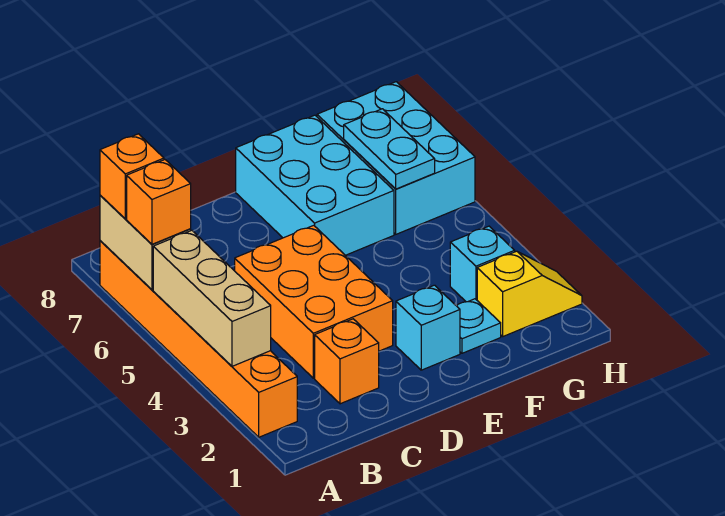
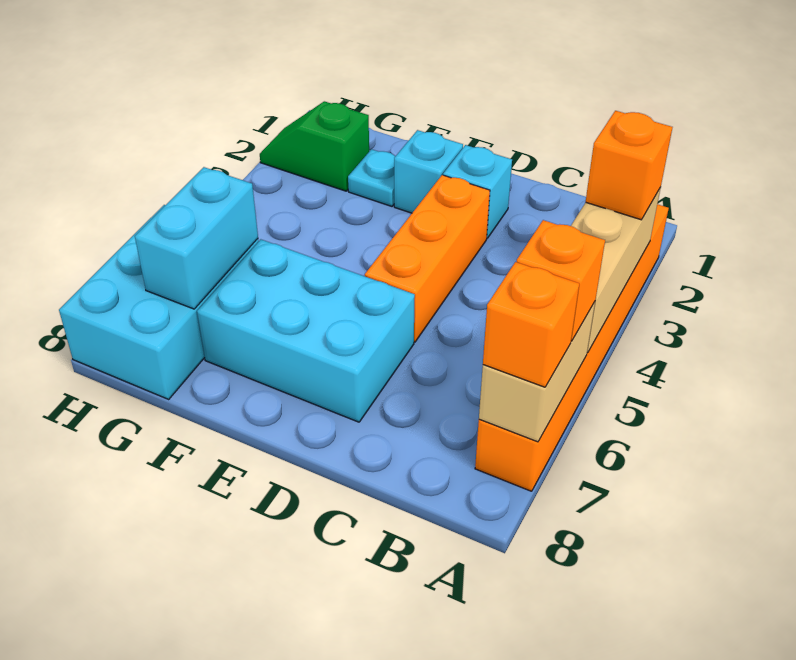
orange brick C2 level 1 -> orange brick A3 level 3
orange brick C3:D5 level 1 -> orange brick D3:D5 level 1
cyan brick E6:F8 level 1 -> cyan brick D6:F7 level 1
yellow slope G2:H2 level 1 top G -> green slope G2:H2 level 1 top G
cyan brick G3 level 1 -> cyan brick D2 level 1
cyan plate G6:G7 level 2 -> cyan brick G6:G7 level 2

